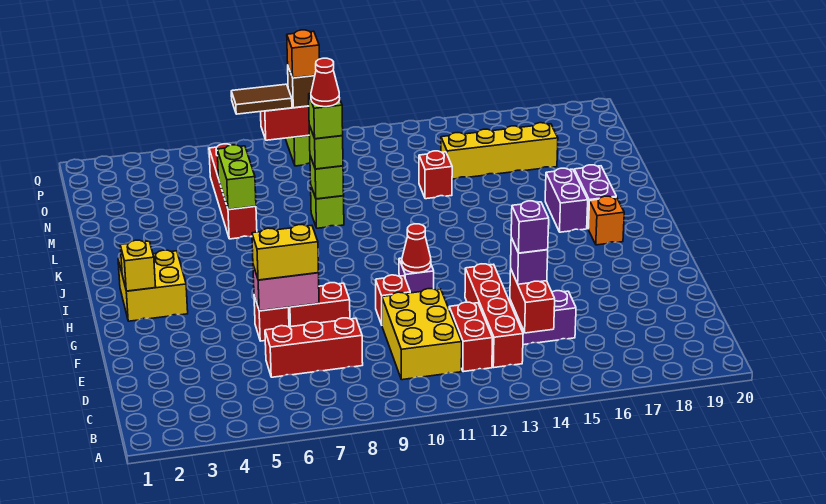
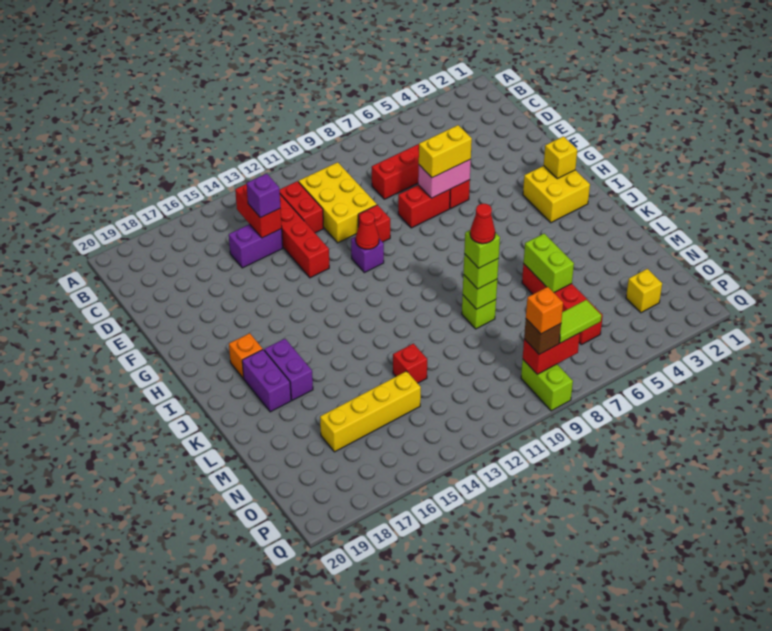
purple brick D14 level 4 -> none
none -> yellow brick O3 level 1
brown tile P7:P8 level 3 -> lime tile P7:P8 level 3

